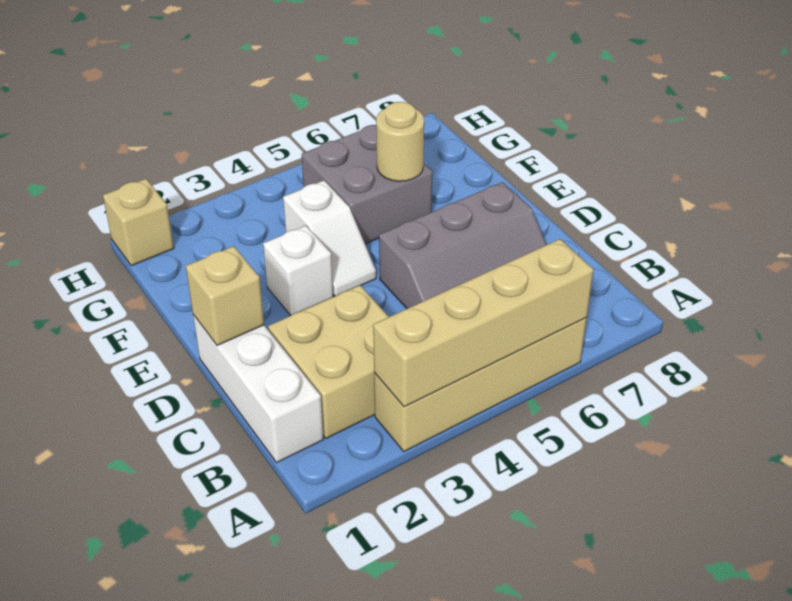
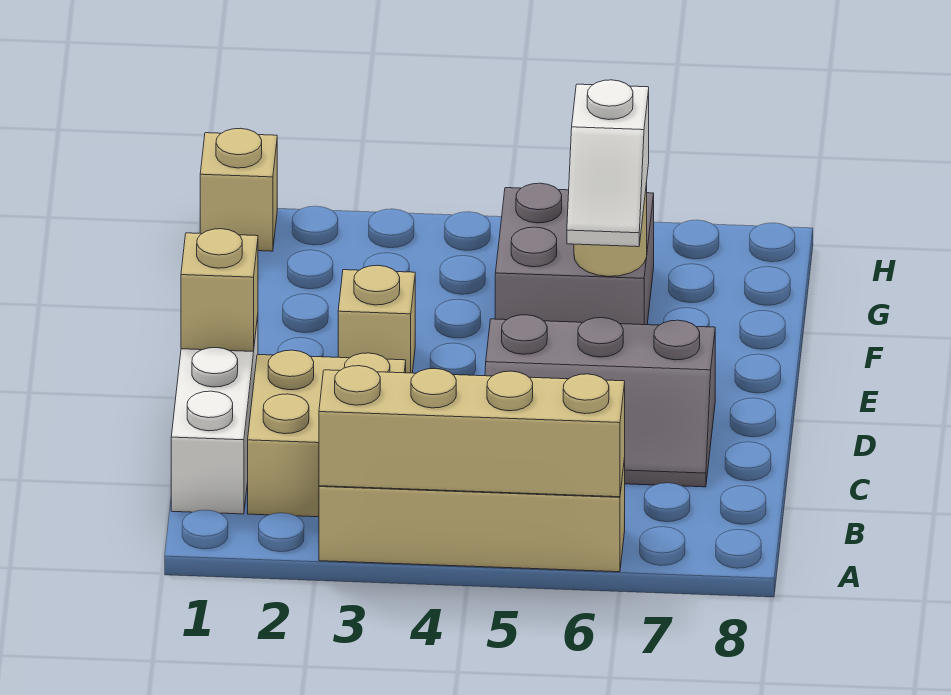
white brick E3 level 1 -> tan brick E3 level 1
white slope E4:F4 level 1 top F -> white slope E6:F6 level 3 top F

